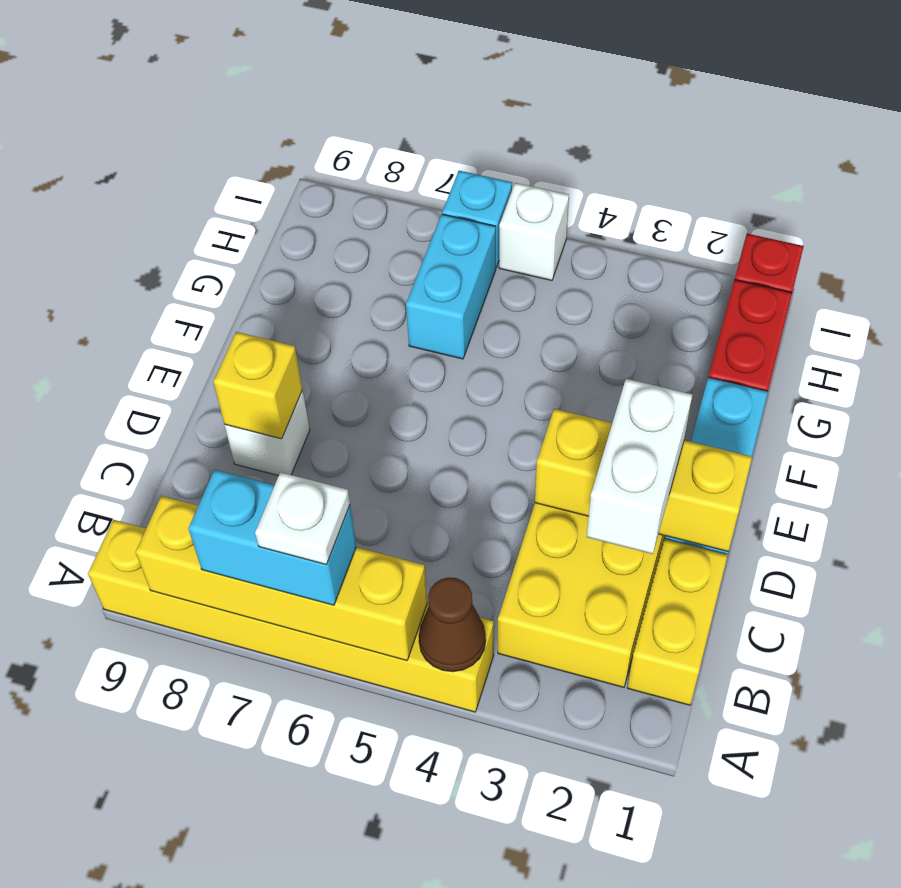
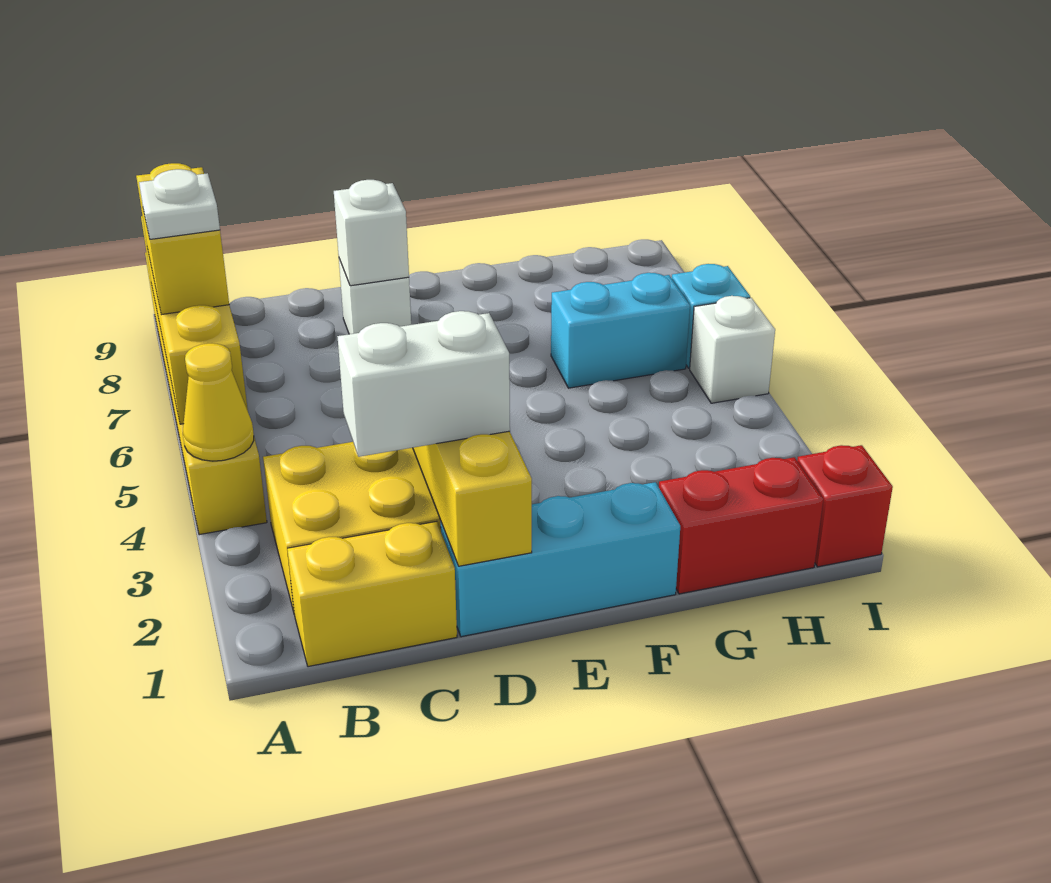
brown cone A4 level 2 -> yellow cone A4 level 2
cyan brick A6:A7 level 3 -> yellow brick A6:A7 level 3
yellow brick D8 level 2 -> white brick D8 level 2

